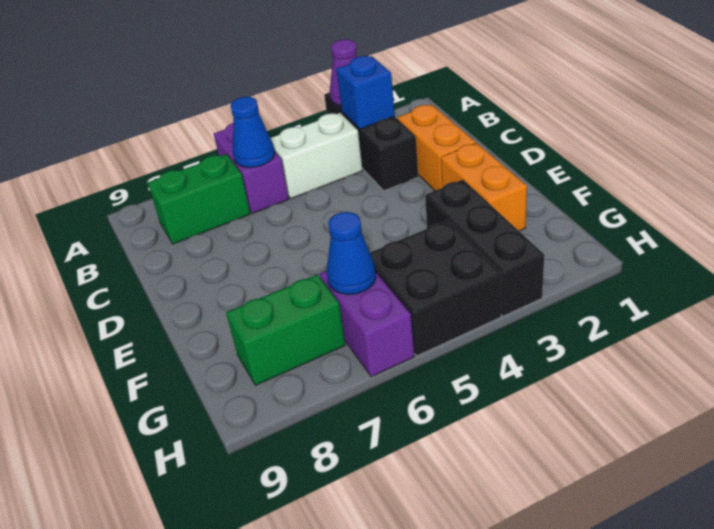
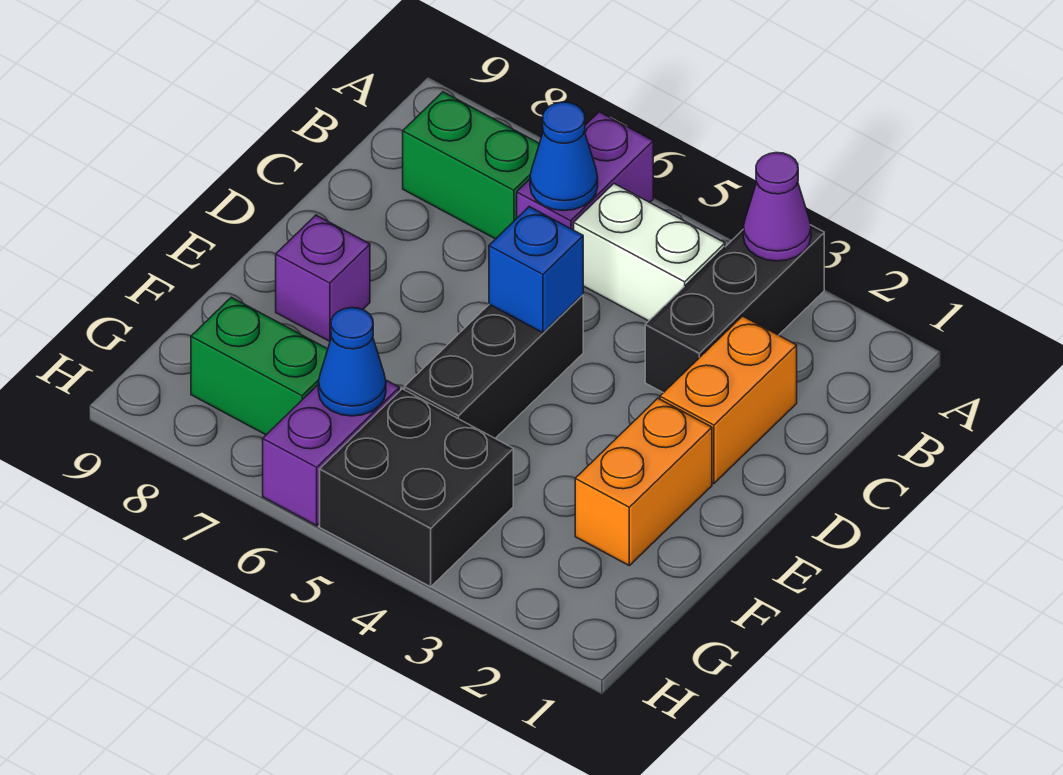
blue brick B3 level 2 -> blue brick D5 level 2
none -> purple brick E8 level 1
black brick F3:H3 level 1 -> black brick D5:F5 level 1

